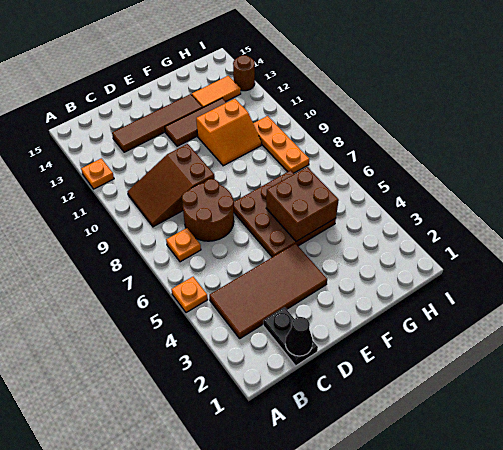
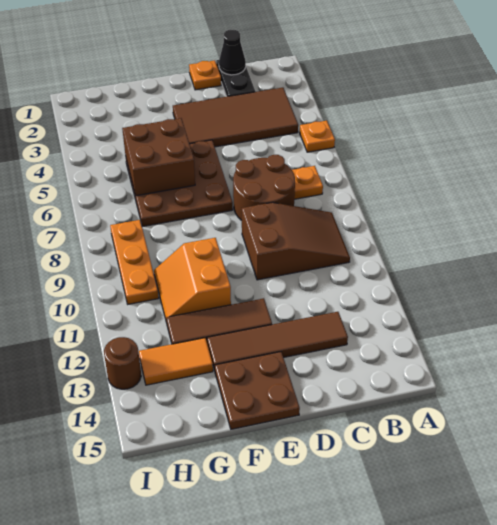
orange plate A12 level 1 -> orange plate D1 level 1
none -> brown plate E14:F15 level 1
orange slope F10:G11 level 1 top 11 -> orange slope F10:G11 level 1 top F

